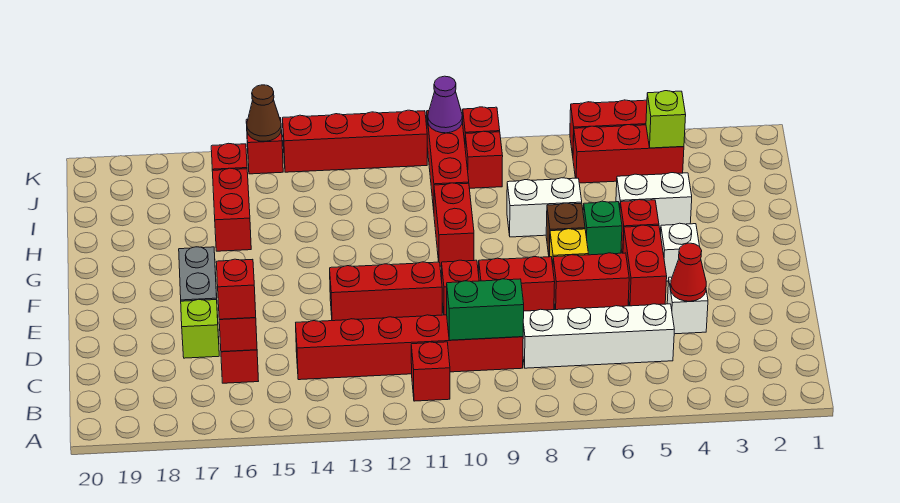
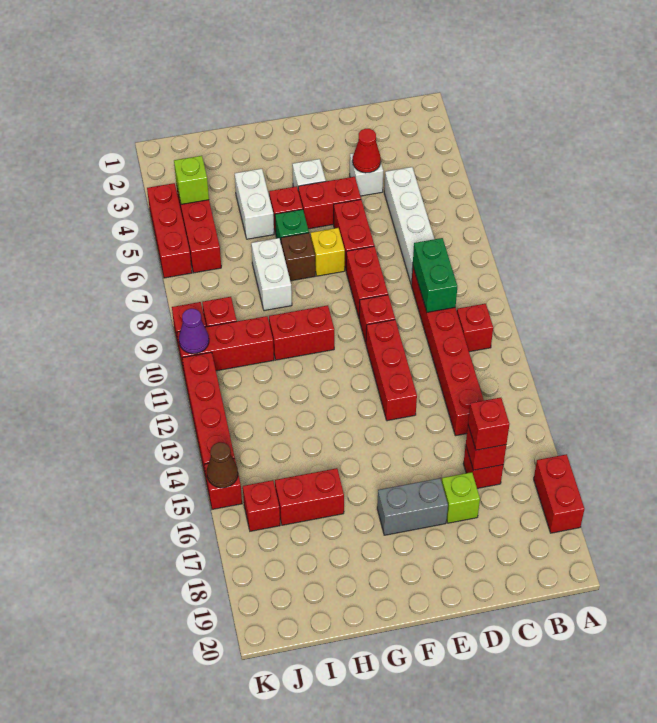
none -> red brick A17:A18 level 1

